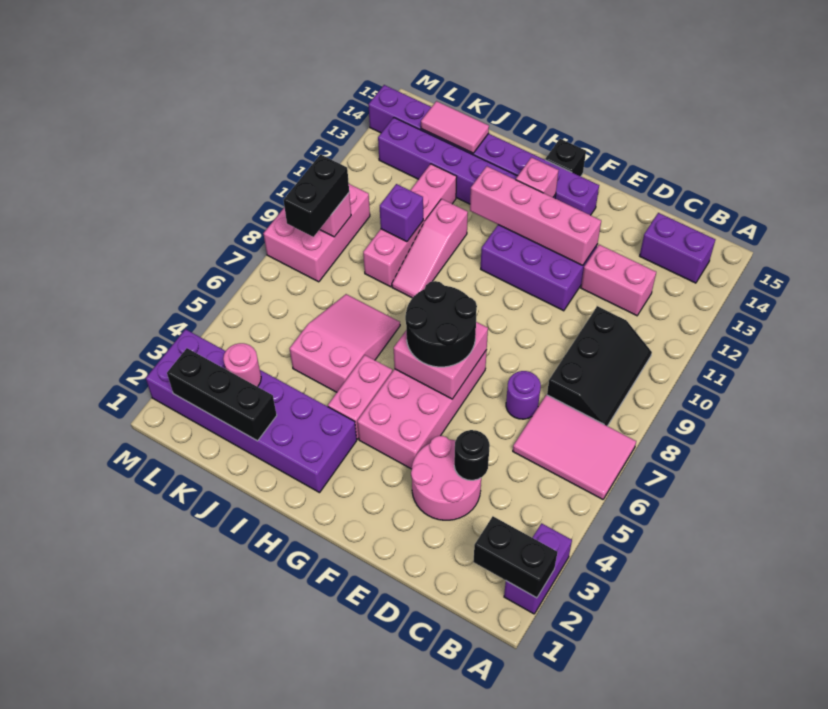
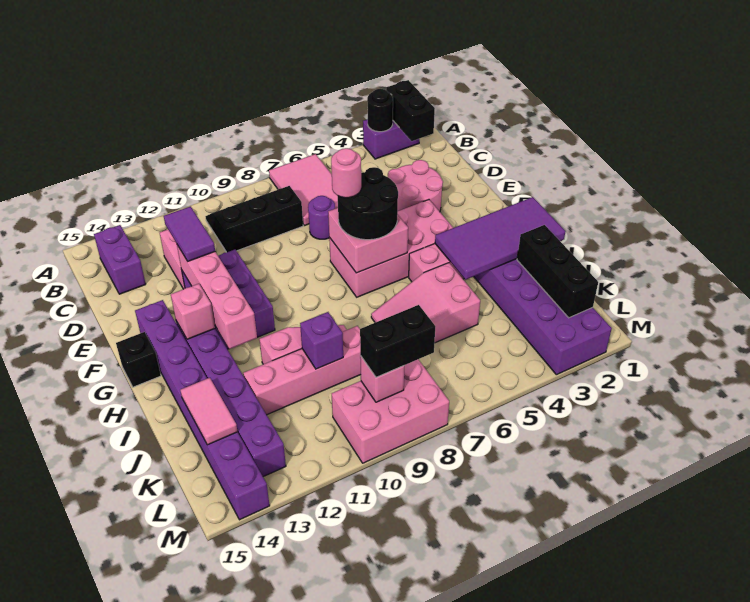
black round brick D4 level 2 -> black round brick A3 level 2
none -> purple tile D12:E12 level 3
none -> purple tile H1:I4 level 2
pink round brick K3 level 2 -> pink round brick F7 level 4

